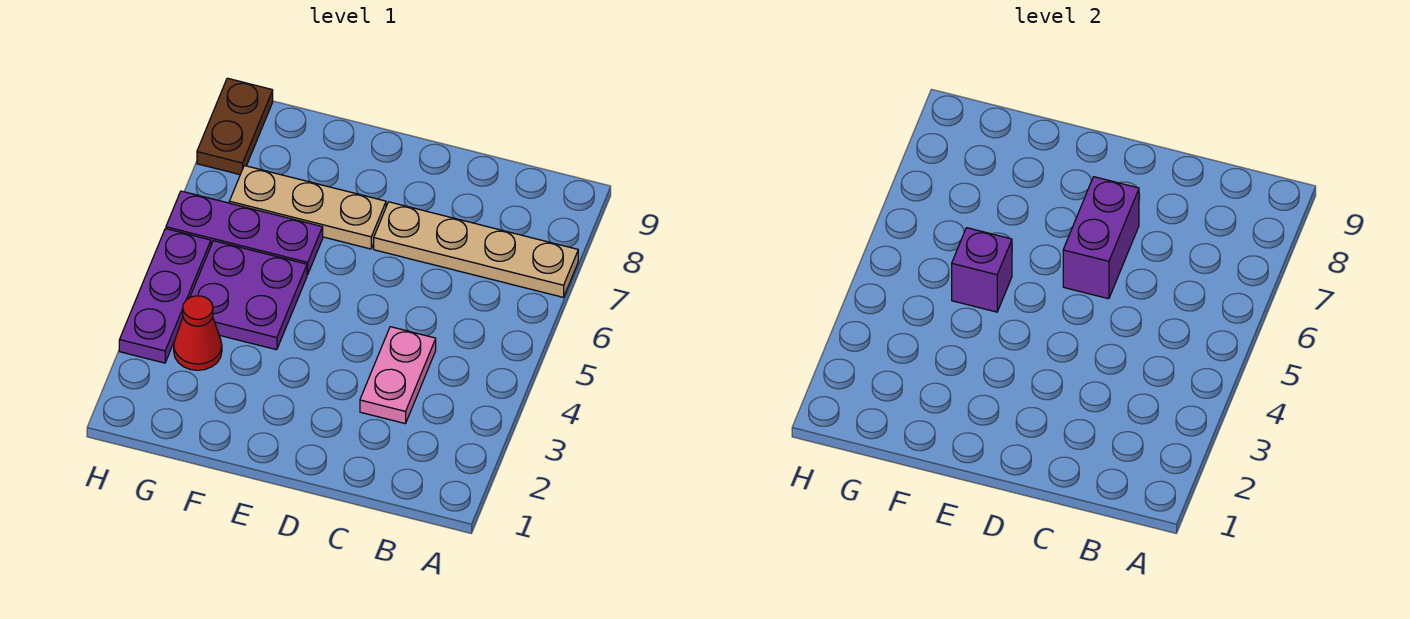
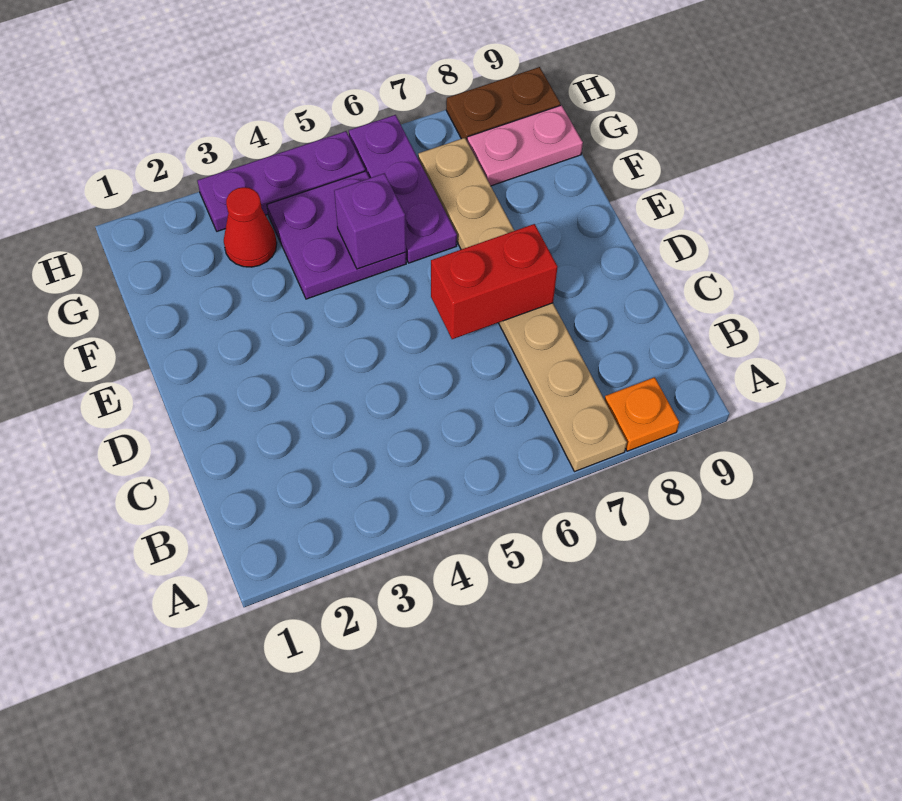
none -> orange plate A8 level 1
pink plate C3:C4 level 1 -> pink plate G8:G9 level 1
purple brick D6:D7 level 2 -> red brick D6:D7 level 2

